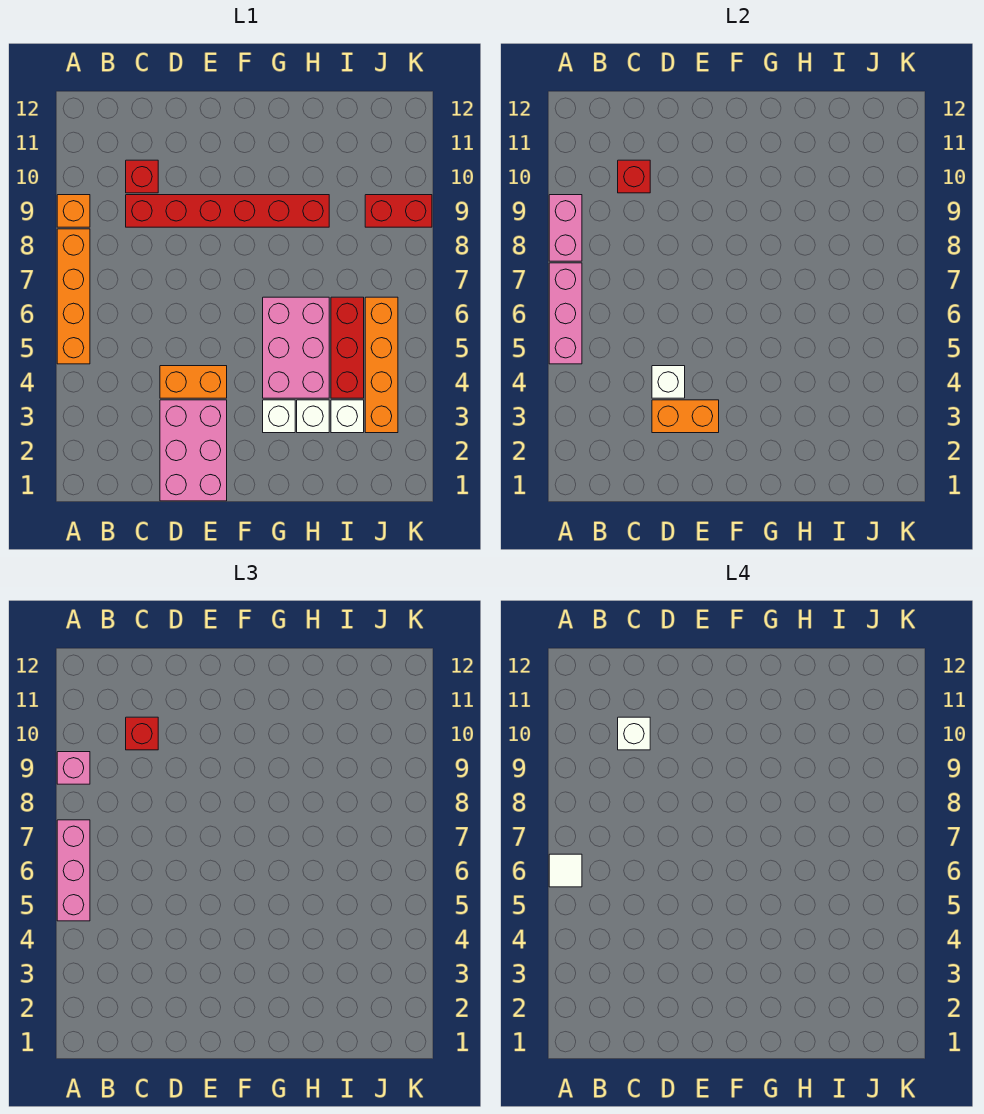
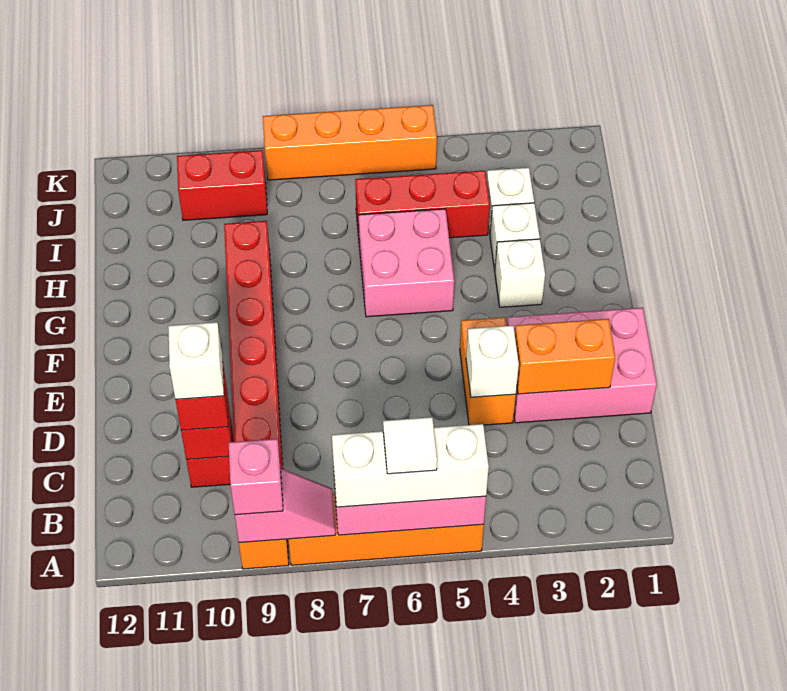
pink brick A5:A7 level 3 -> white brick A5:A7 level 3
pink brick A8:A9 level 2 -> pink slope A8:A9 level 2 top 9
orange brick D3:E3 level 2 -> orange brick D2:D3 level 2
pink brick G4:H6 level 1 -> pink brick G5:H6 level 1
orange brick J3:J6 level 1 -> orange brick K5:K8 level 1
red brick J9:K9 level 1 -> red brick J9:J10 level 1

